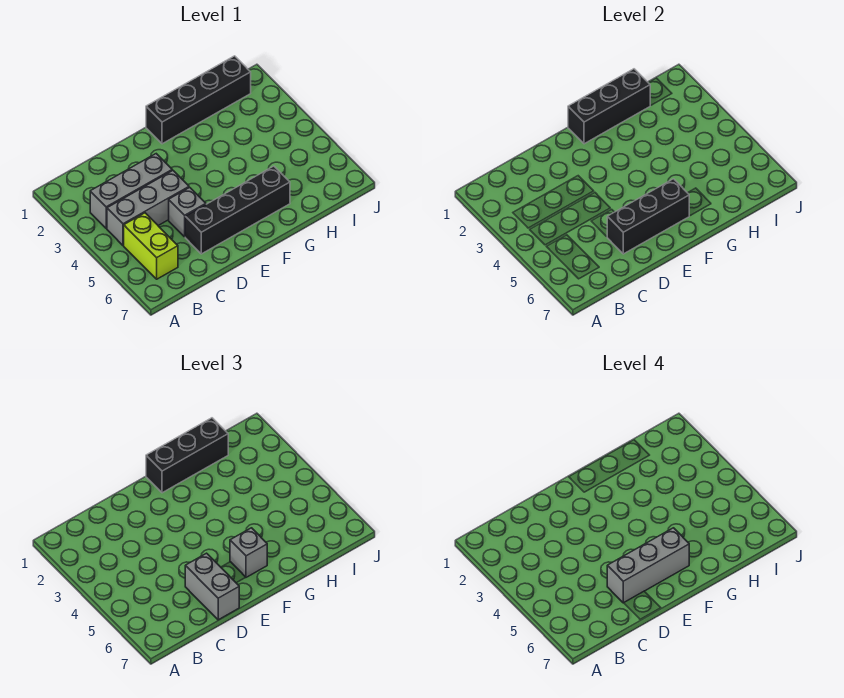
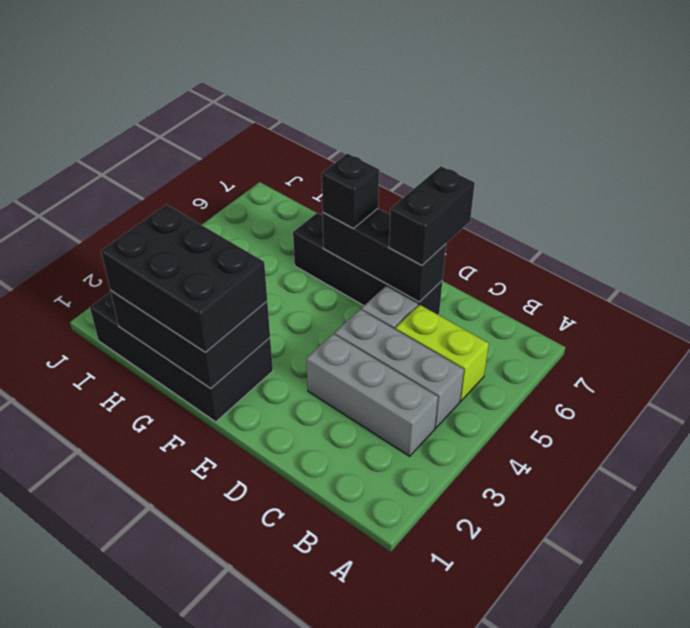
lime brick B5:B6 level 1 -> lime brick B5:C5 level 1
grey brick D6:D7 level 3 -> black brick D6:D7 level 3
grey brick D6:F6 level 4 -> none
black brick F1:I1 level 1 -> black brick F1:I2 level 1
black brick F1:H1 level 2 -> black brick F1:H2 level 2
black brick F1:H1 level 3 -> black brick F1:H2 level 3
grey brick F6 level 3 -> black brick F6 level 3

